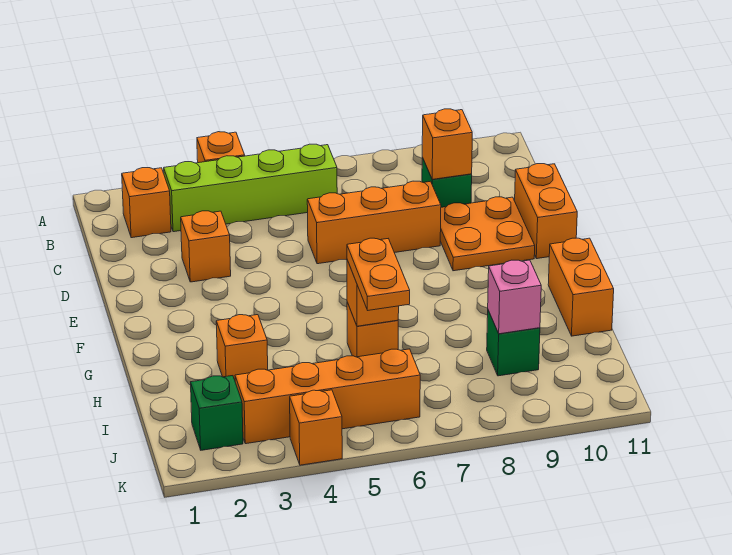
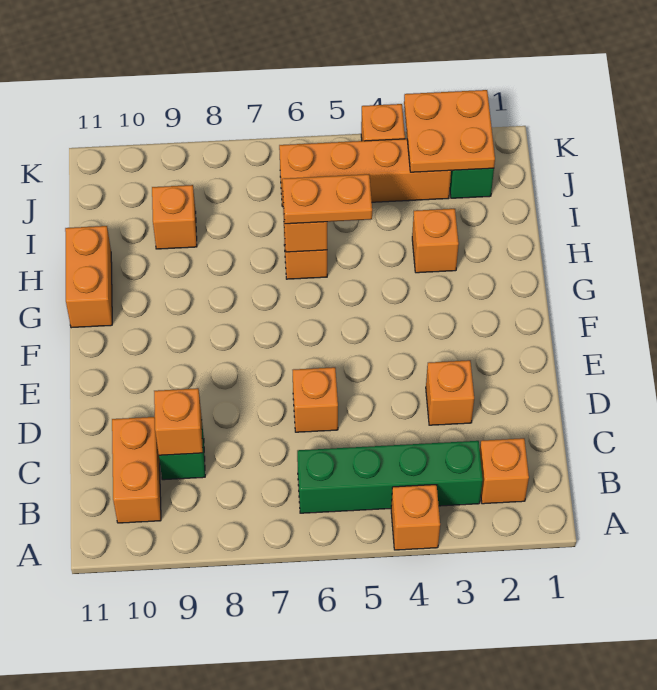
lime brick B3:B6 level 1 -> green brick B3:B6 level 1
orange brick D6:D8 level 1 -> orange brick D6 level 1
orange plate D9:E10 level 1 -> orange plate J2:K3 level 2
orange brick D11:E11 level 1 -> orange brick B10:C10 level 1
orange plate H6:I6 level 3 -> orange plate H5:H6 level 3
green brick I9 level 1 -> orange brick I9 level 1
pink brick I9 level 2 -> none

